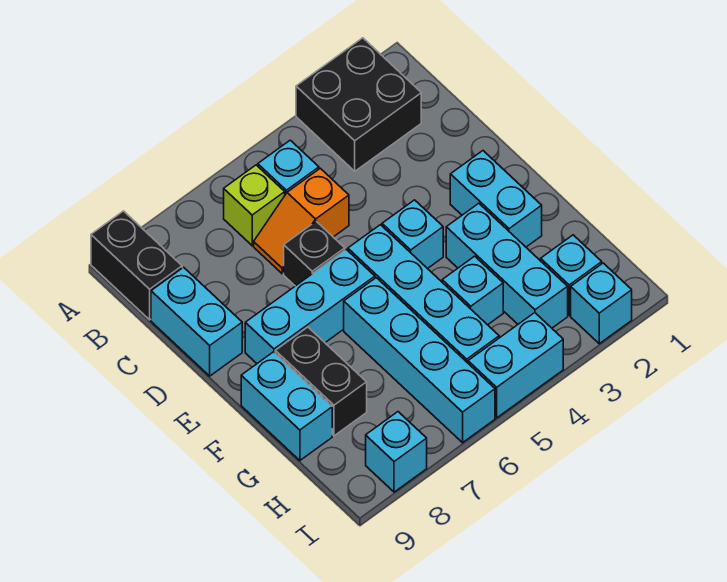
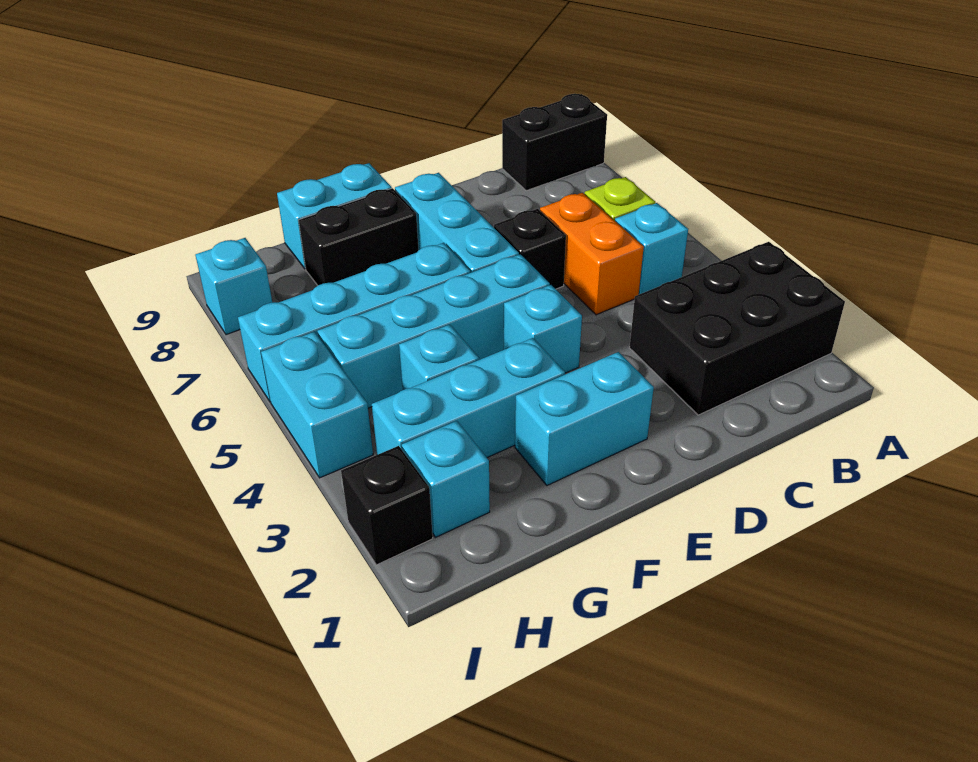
black brick A2:B3 level 1 -> black brick A2:C3 level 1
orange slope C5:C6 level 1 top 5 -> orange brick C5:C6 level 1
cyan brick C9:D9 level 1 -> none
cyan brick I2 level 1 -> black brick I2 level 1

